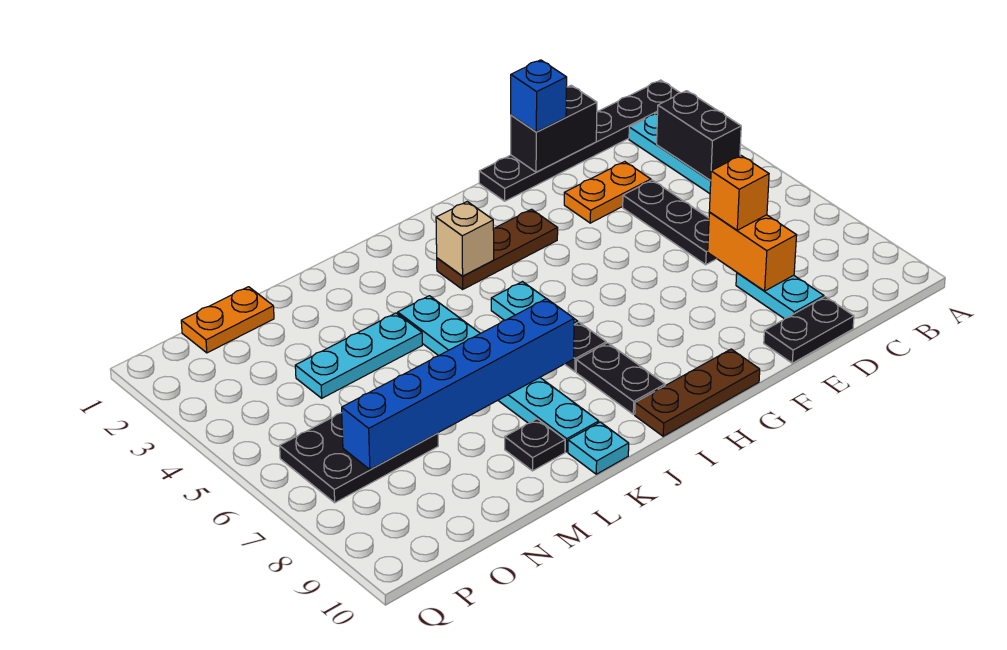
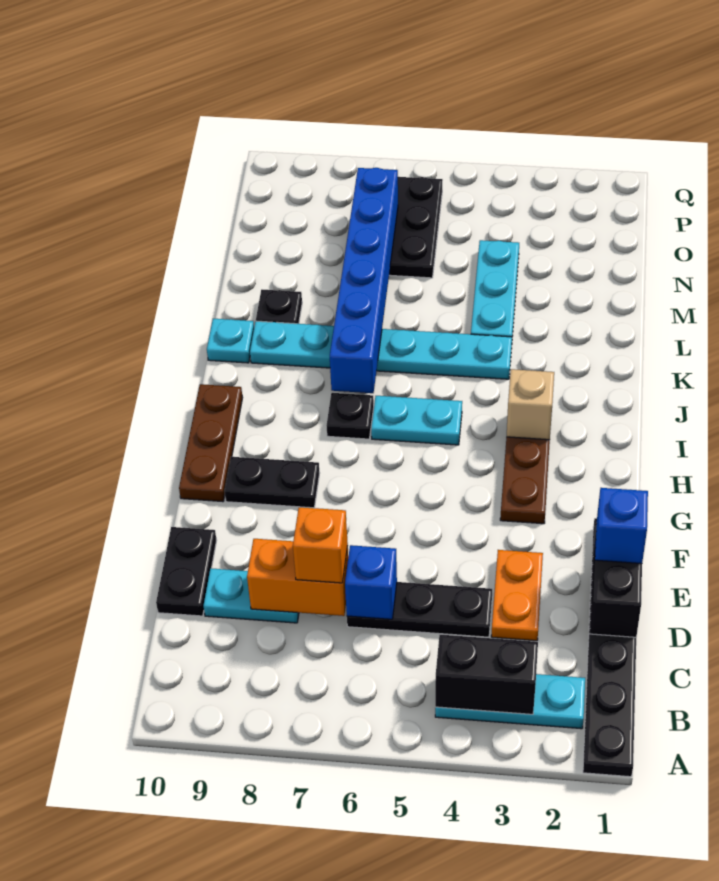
none -> blue brick D6 level 2
black plate I8:I9 level 1 -> black plate G8:G9 level 1
orange plate N1:O1 level 1 -> none

